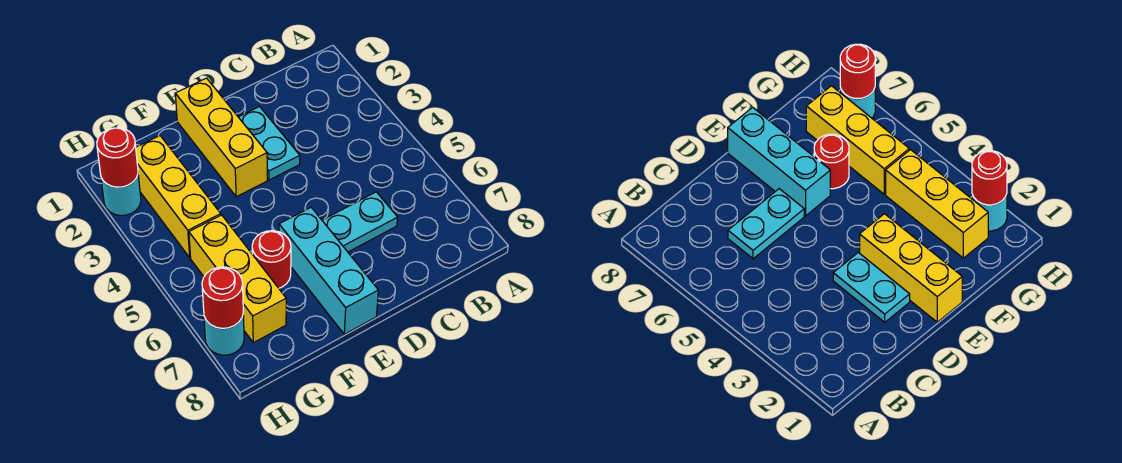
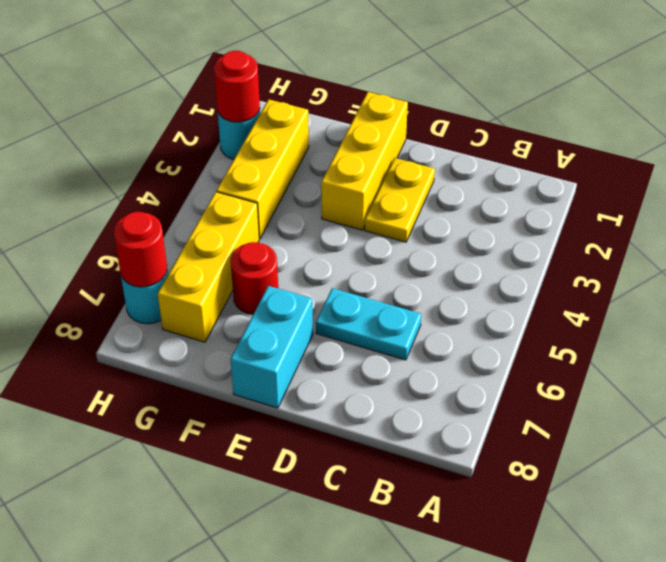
cyan plate D2:D3 level 1 -> yellow plate D2:D3 level 1
cyan brick E6:E8 level 1 -> cyan brick E7:E8 level 1

